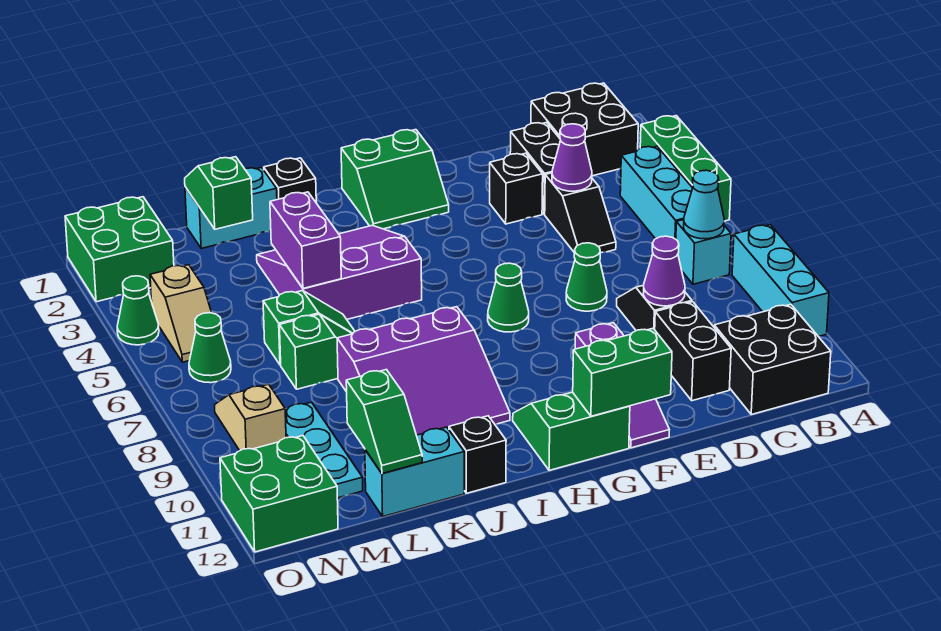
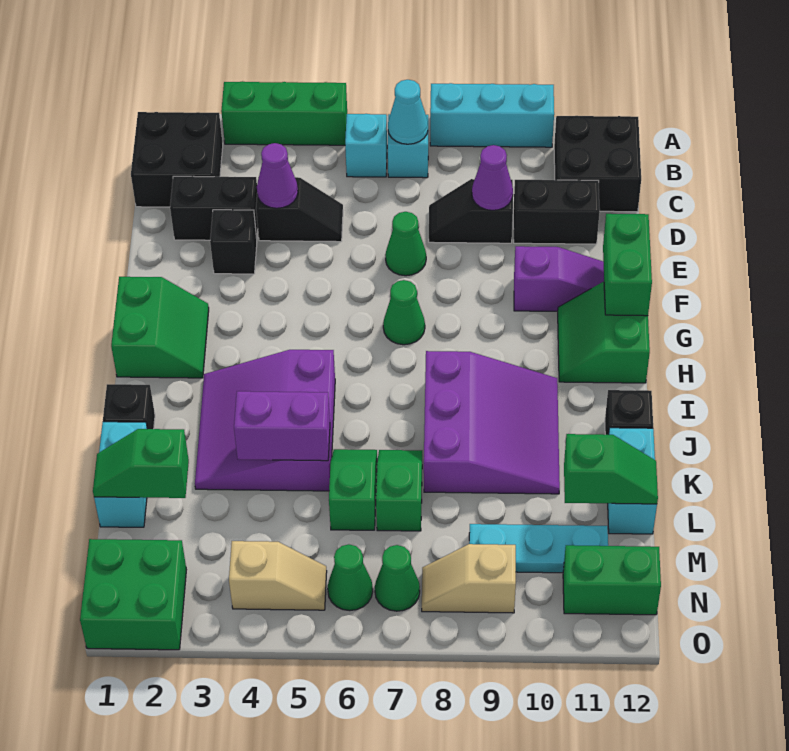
cyan brick B4:B6 level 1 -> cyan brick B6 level 1
green brick N11:O12 level 1 -> green brick N11:N12 level 1
green cone O4 level 1 -> green cone N7 level 1

